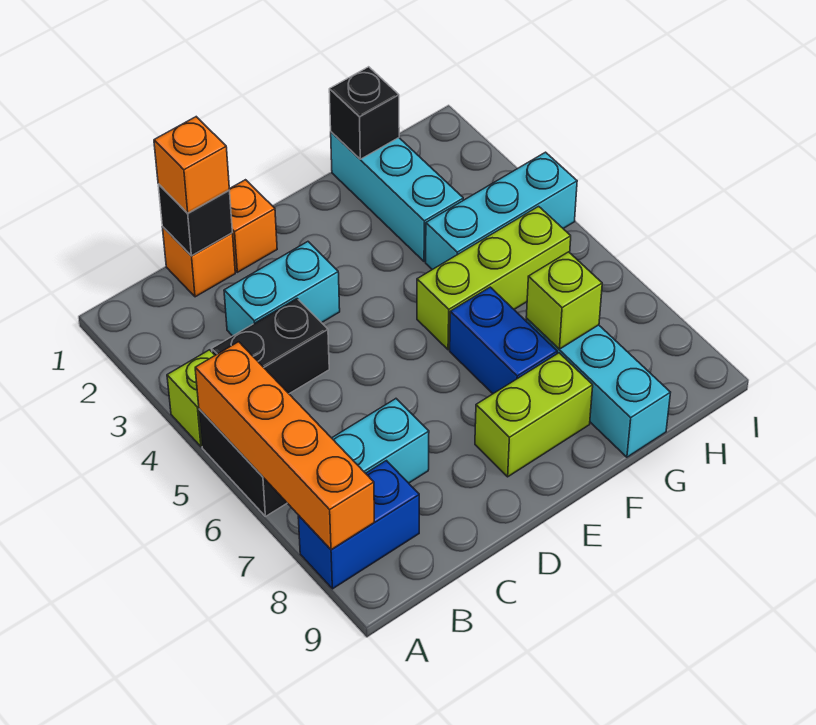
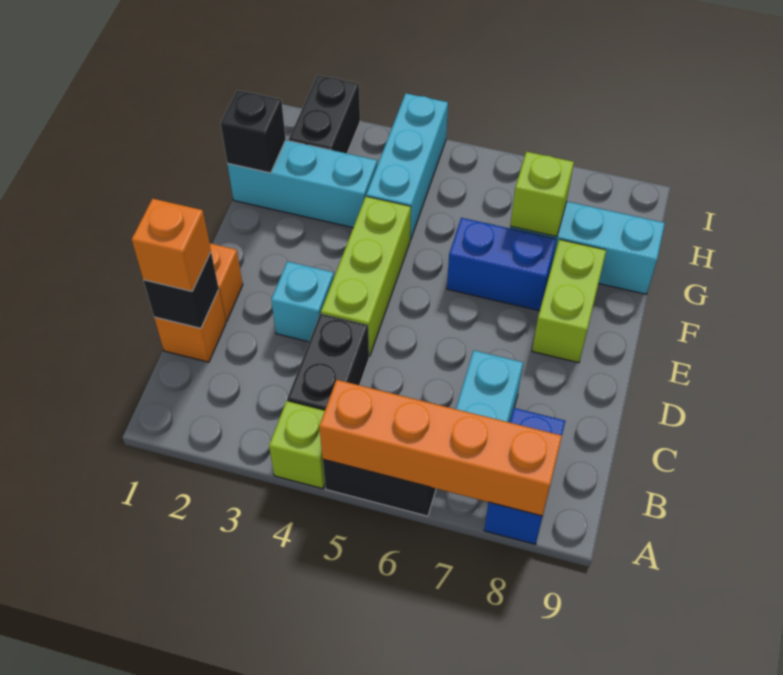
cyan brick C3:D3 level 1 -> cyan brick D3 level 1
lime brick F5:H5 level 1 -> lime brick D4:F4 level 1
none -> black brick H2:I2 level 1

